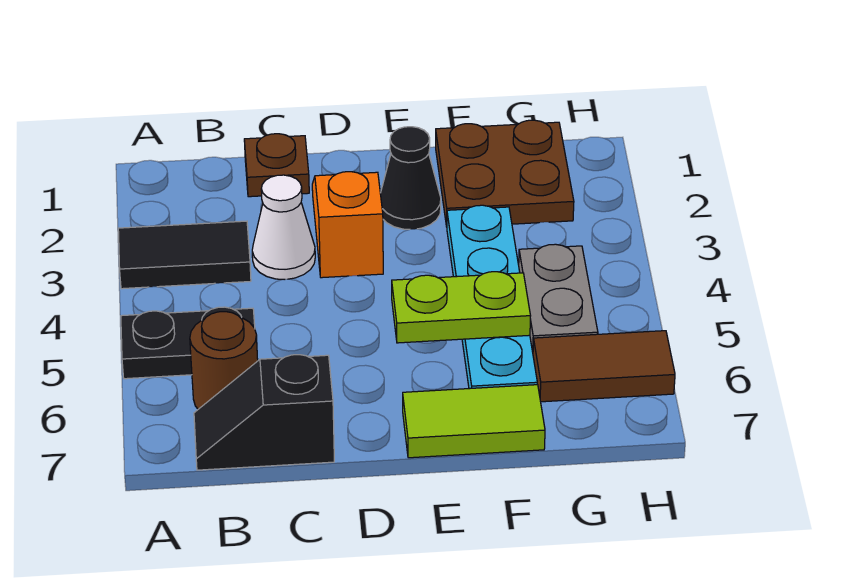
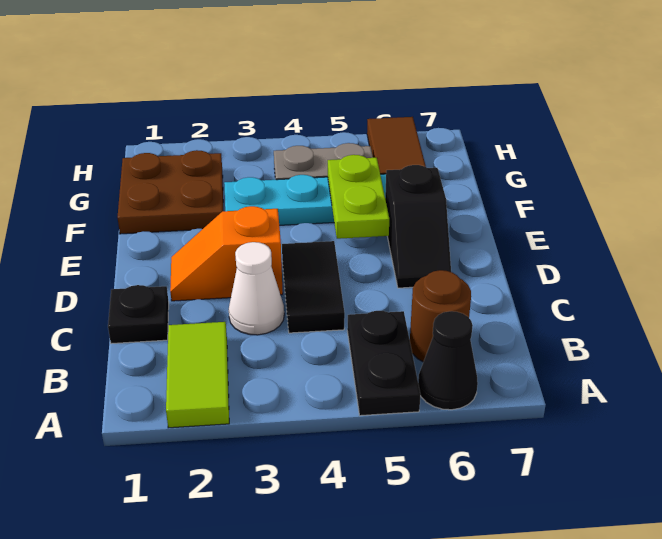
black tile A3:B3 level 1 -> black tile C4:D4 level 1
black slope B7:C7 level 1 top C -> black slope D6:E6 level 1 top E
brown plate C1 level 1 -> black plate C1 level 1
black cone E2 level 1 -> black cone A6 level 1
lime tile E7:F7 level 1 -> lime tile A2:B2 level 1

